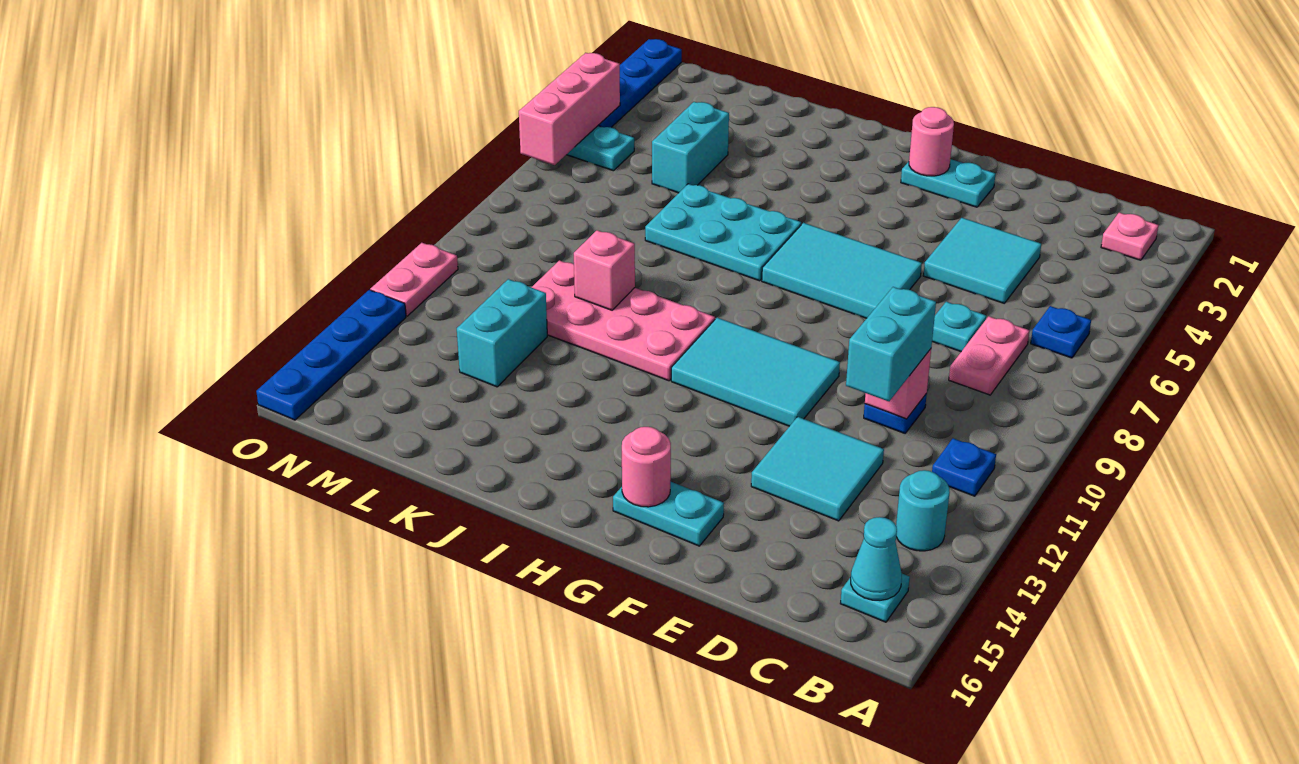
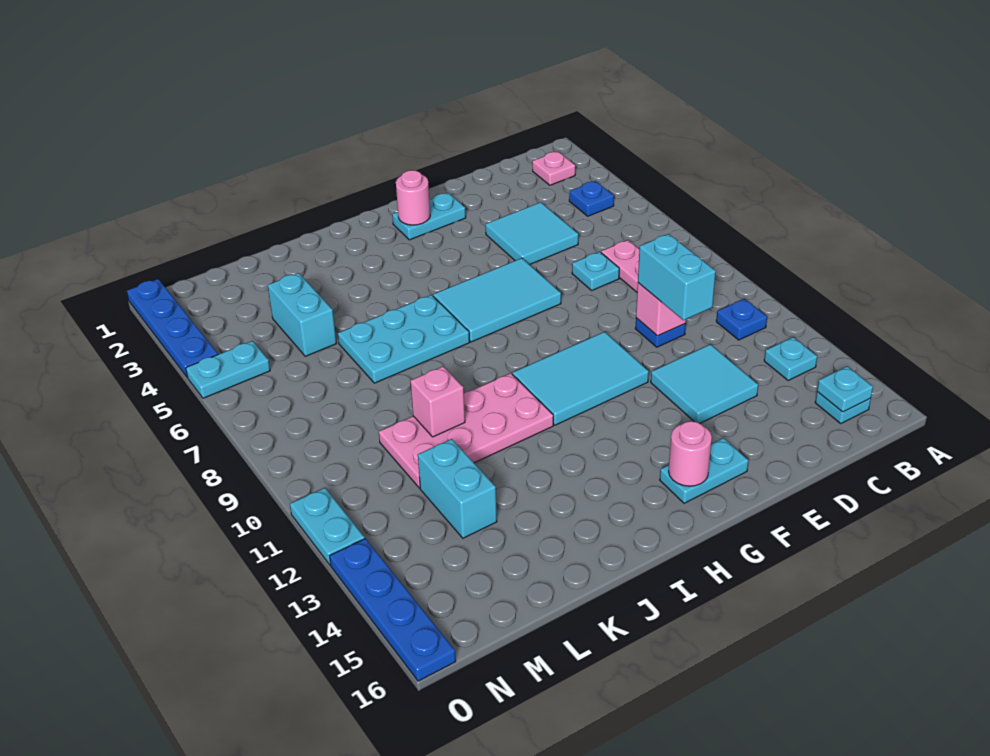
blue plate B6 level 1 -> blue plate B4 level 1
cyan round brick B13 level 1 -> cyan plate B13 level 1
cyan cone B15 level 2 -> cyan plate B15 level 2
pink brick O4:O6 level 2 -> none
pink plate O11:O12 level 1 -> cyan plate O11:O12 level 1

